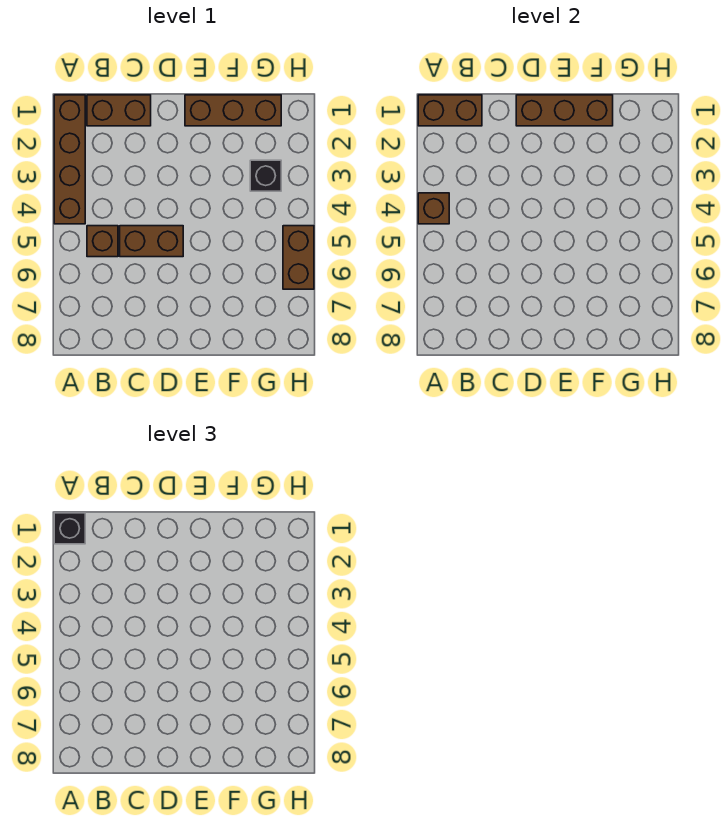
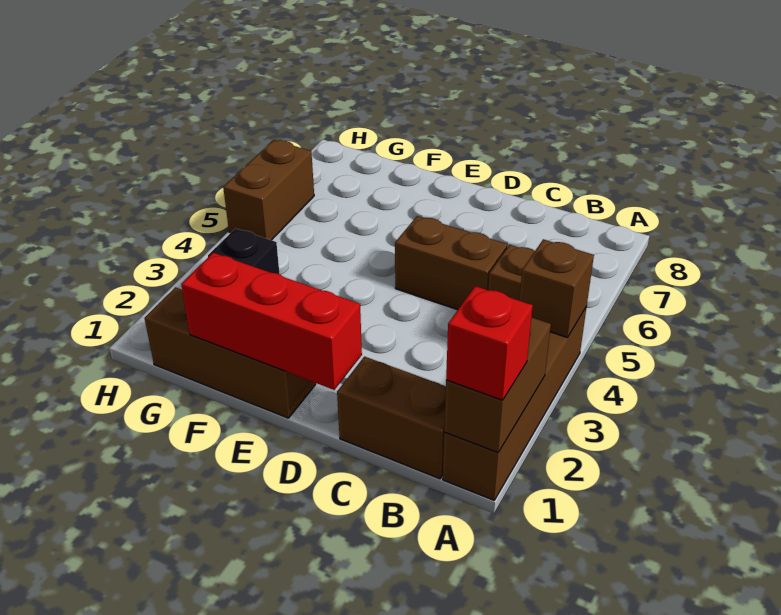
brown brick A1:B1 level 2 -> brown brick A1:A2 level 2
black brick A1 level 3 -> red brick A1 level 3
brown brick D1:F1 level 2 -> red brick D1:F1 level 2

